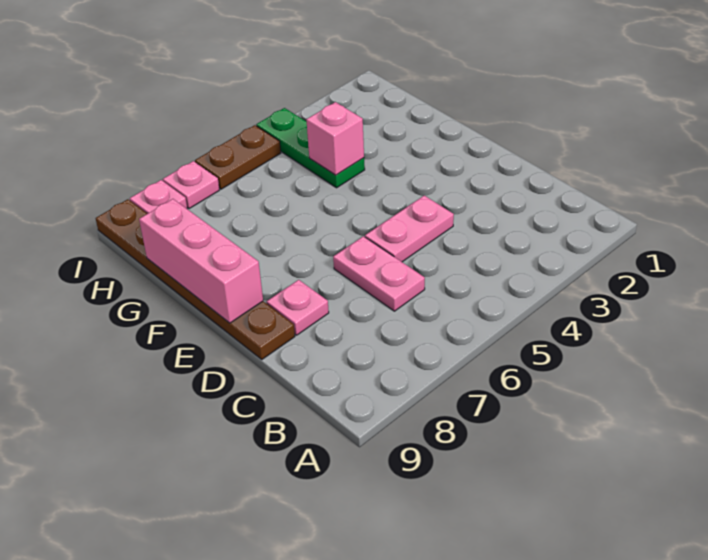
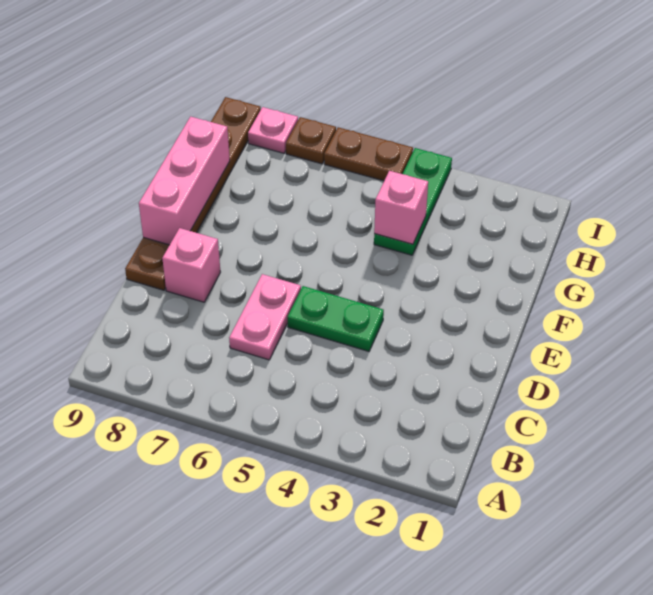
pink plate D4:D5 level 1 -> green plate D4:D5 level 1
pink plate D8 level 1 -> pink brick D8 level 1
pink plate I7 level 1 -> brown plate I7 level 1

